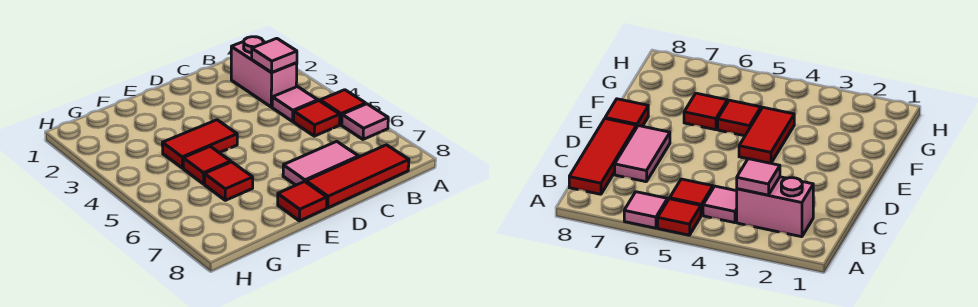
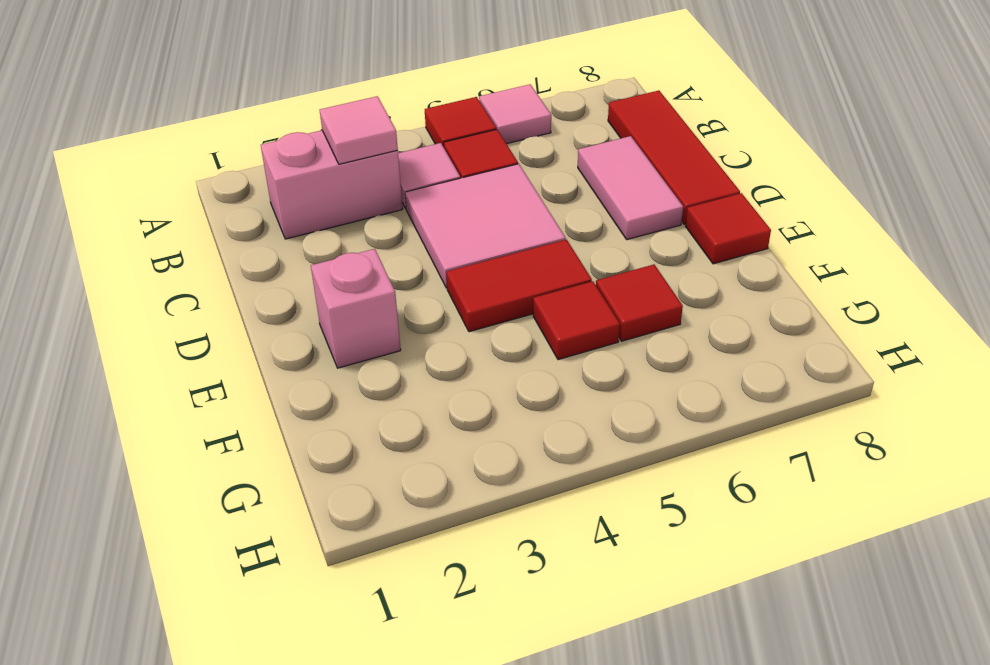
none -> pink tile C4:D5 level 1
none -> pink brick E2 level 1
red tile E4:F4 level 1 -> red tile E4:E5 level 1

